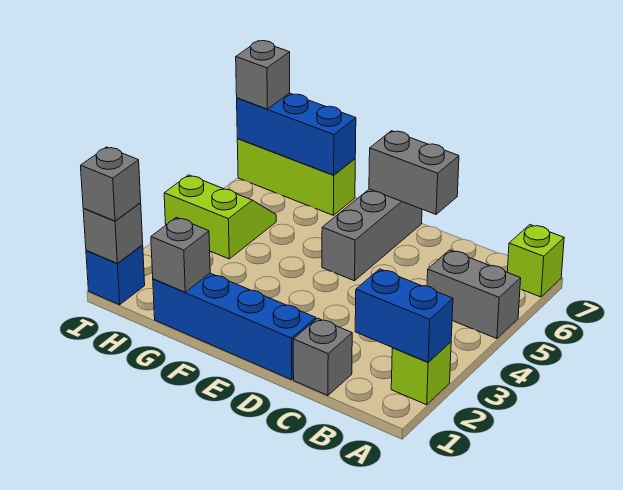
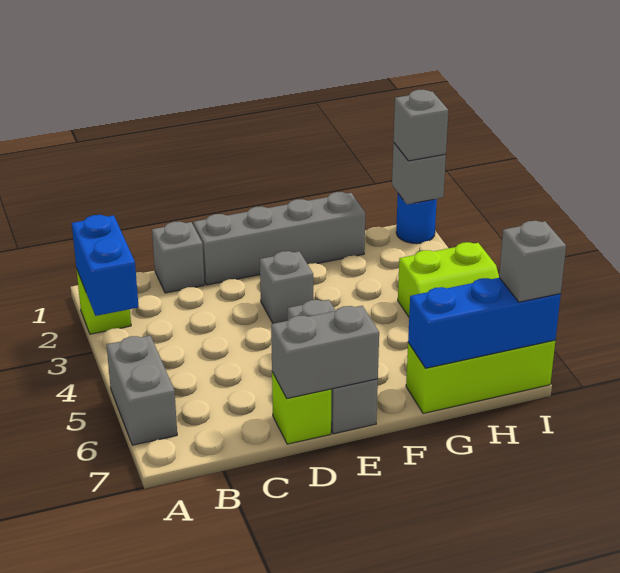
blue brick A2:B2 level 2 -> blue brick A2:A3 level 2
grey brick A5:B5 level 1 -> grey brick A5:A6 level 1
lime brick A7 level 1 -> lime brick D7 level 1
blue brick D1:G1 level 1 -> grey brick D1:G1 level 1
grey brick G1 level 2 -> grey brick E3 level 1
blue brick I1 level 1 -> blue round brick I1 level 1

